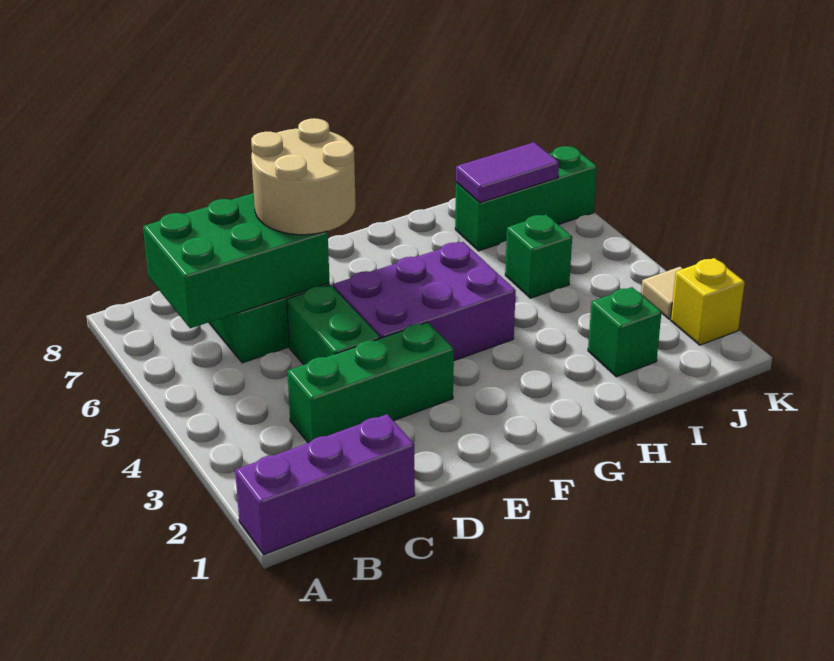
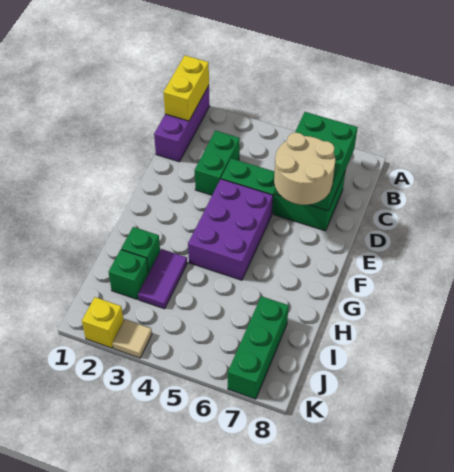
none -> yellow brick A1:B1 level 2
green brick C3:E3 level 1 -> green brick C3:D3 level 1
green brick I5 level 1 -> green brick H2 level 1
purple tile I7:J7 level 2 -> purple tile H3:I3 level 1

